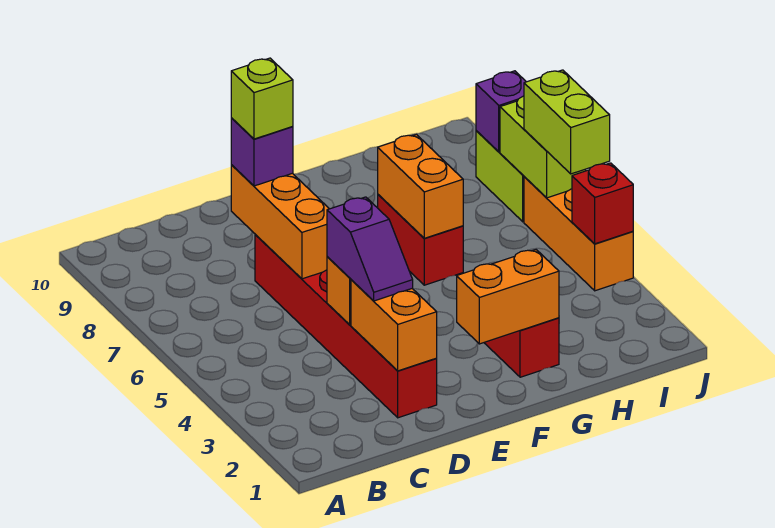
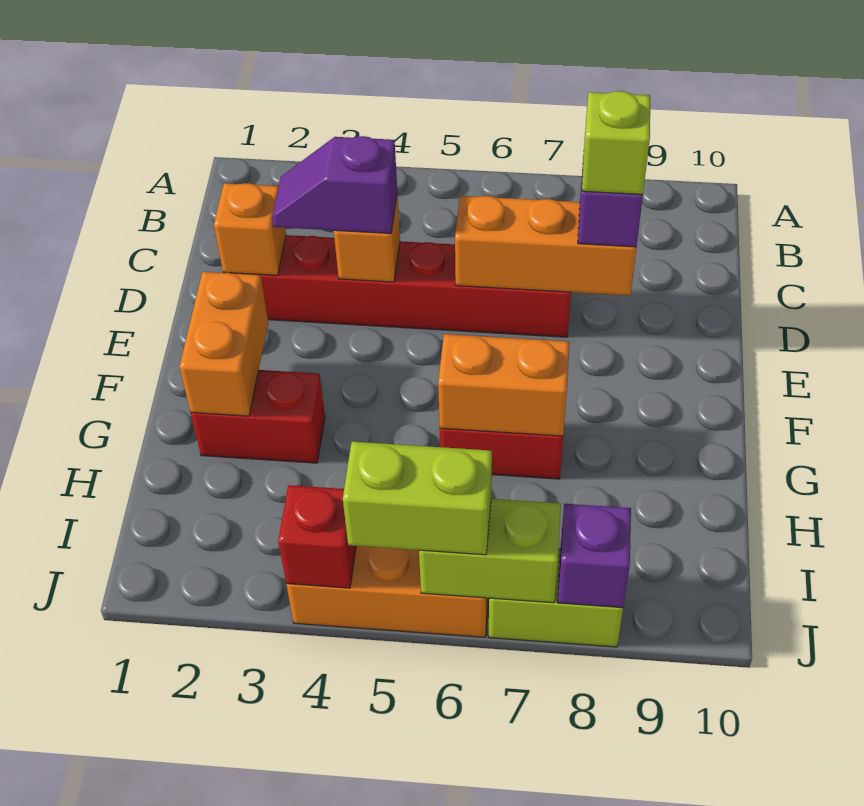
orange brick D2:D3 level 2 -> orange brick D2 level 2

